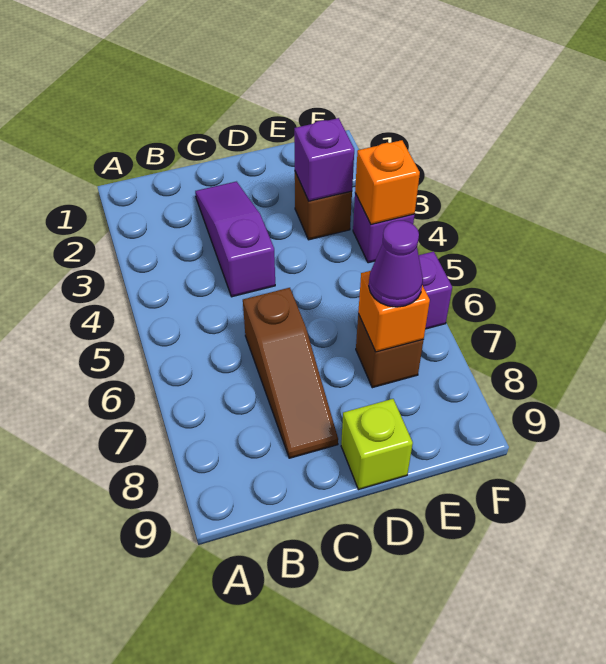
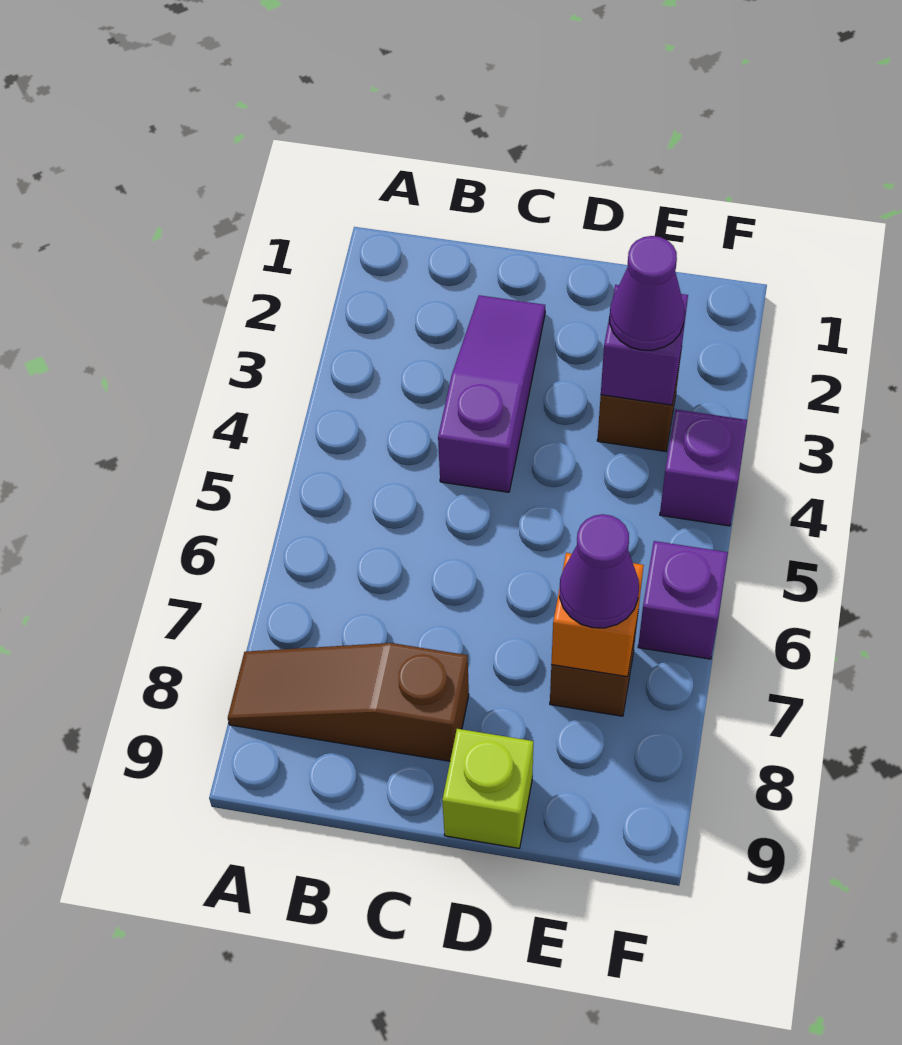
brown slope C6:C8 level 1 top 6 -> brown slope A8:C8 level 1 top C
none -> purple cone E3 level 3
orange brick F4 level 2 -> none

